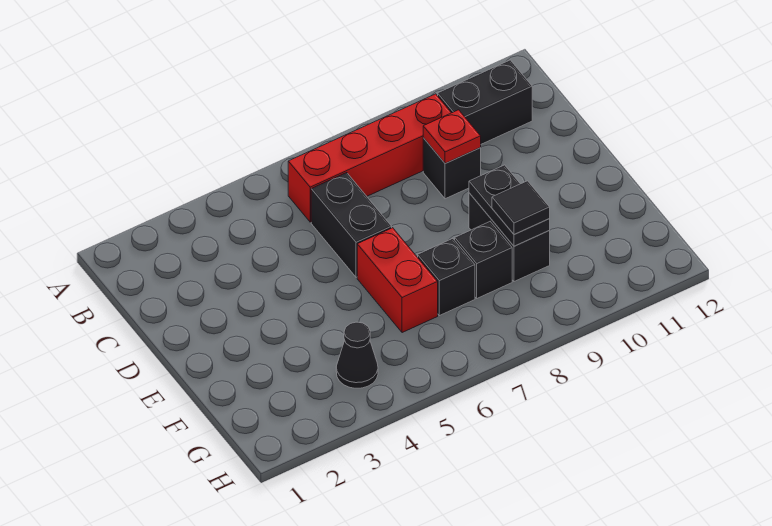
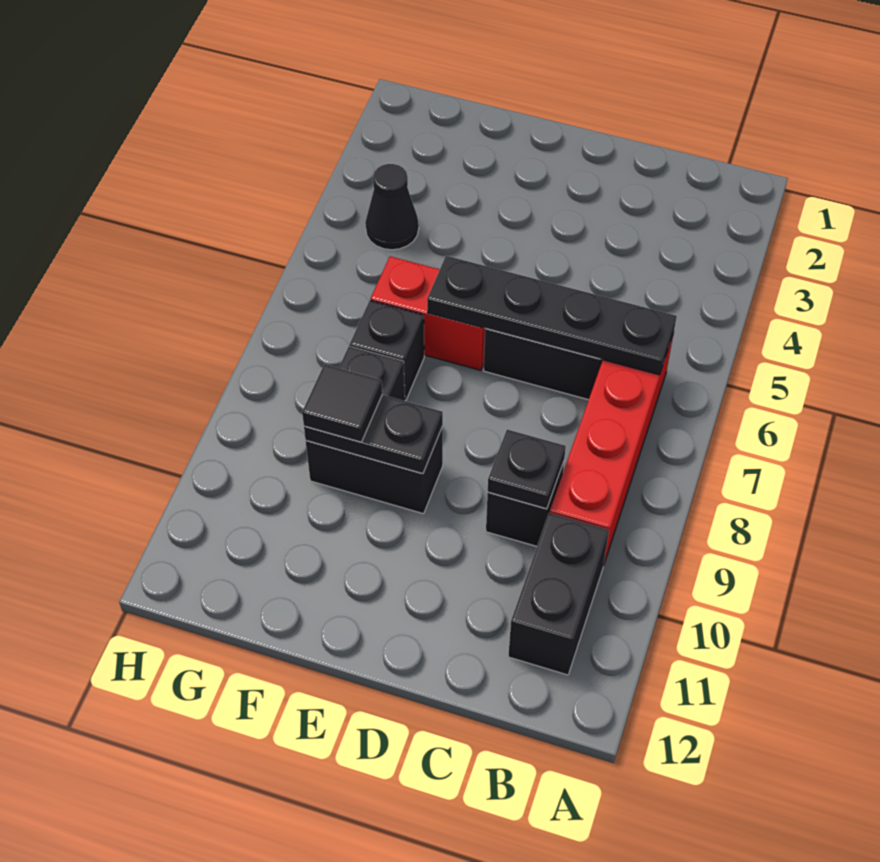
none -> black plate B6:E6 level 2
red plate C9 level 2 -> black plate C9 level 2

